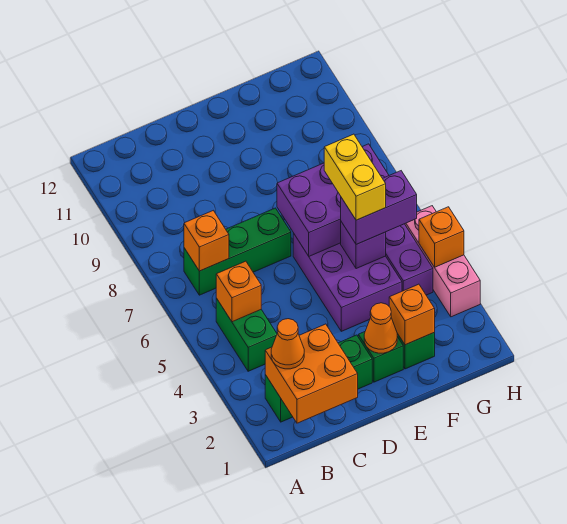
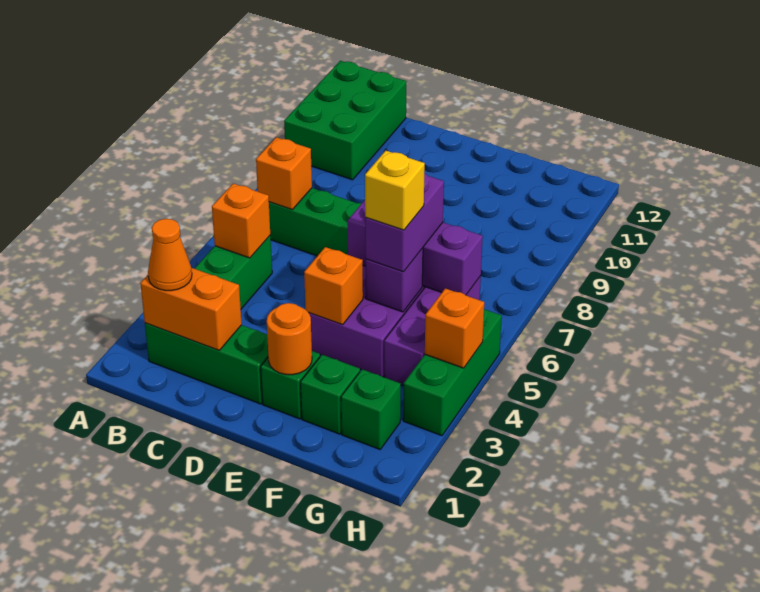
none -> green brick A10:B12 level 1
orange brick B1:C2 level 2 -> orange brick B2:C2 level 2
orange cone E2 level 2 -> orange round brick E2 level 2
purple brick E6:G7 level 2 -> purple brick E6:G6 level 2
orange brick F2 level 2 -> orange brick E4 level 2
purple brick F5:G5 level 3 -> purple brick F5:F6 level 3
yellow brick F5:F6 level 4 -> yellow brick F5 level 4
none -> green brick G2 level 1
pink brick H3:H5 level 1 -> green brick H3:H5 level 1

